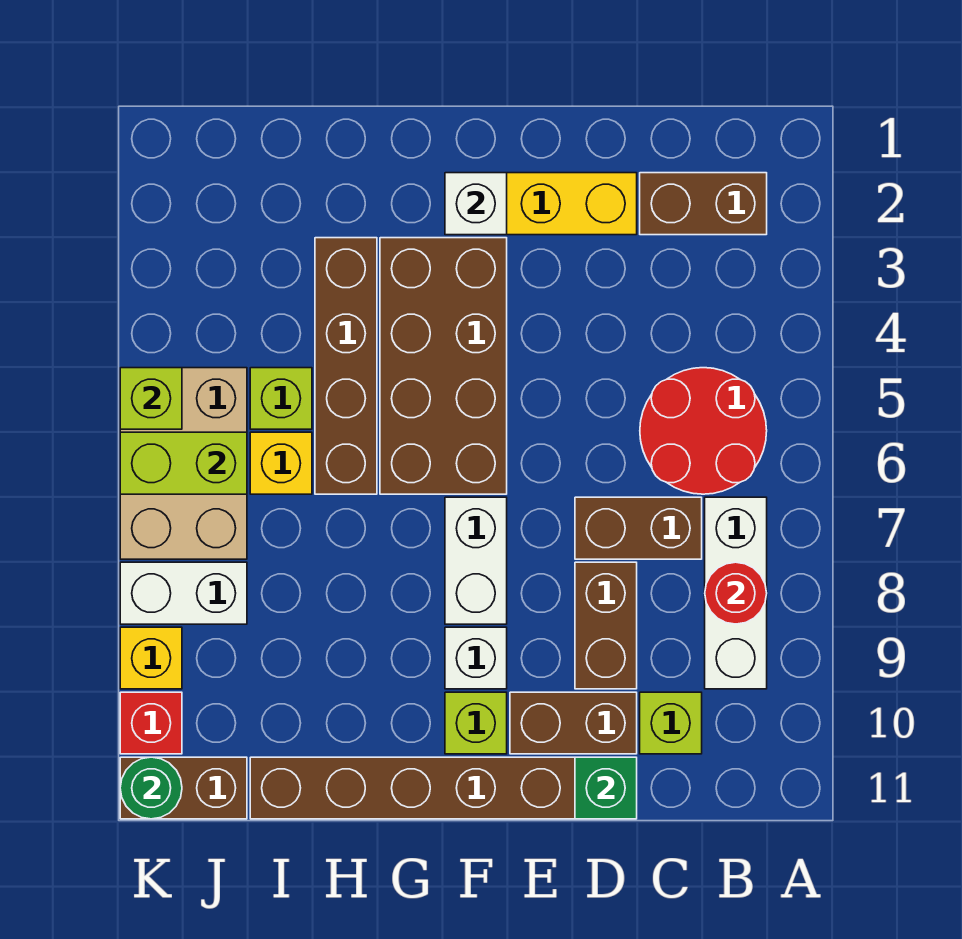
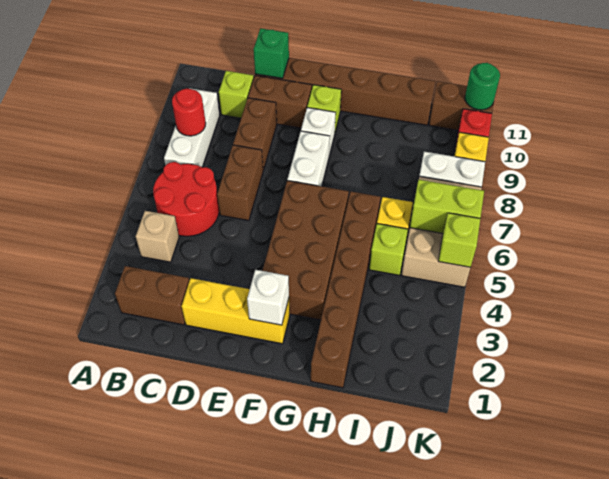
none -> tan brick B4 level 1
brown brick C7:D7 level 1 -> brown brick D6:D7 level 1
brown brick H3:H6 level 1 -> brown brick H1:H6 level 1

